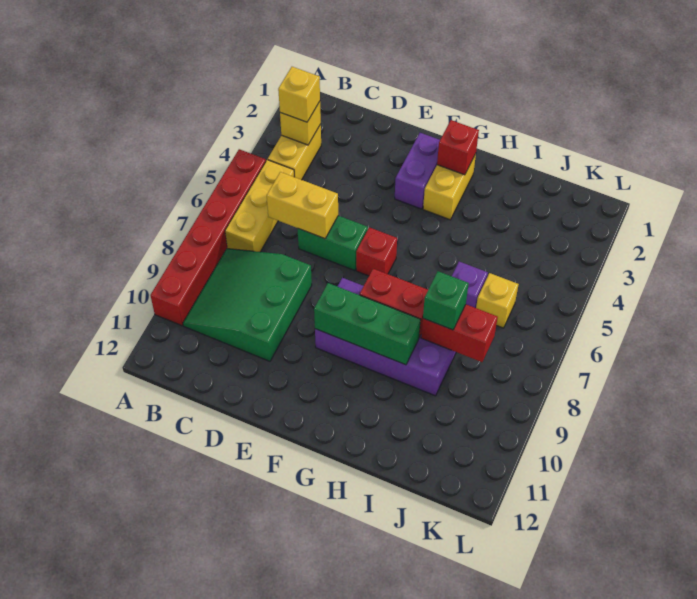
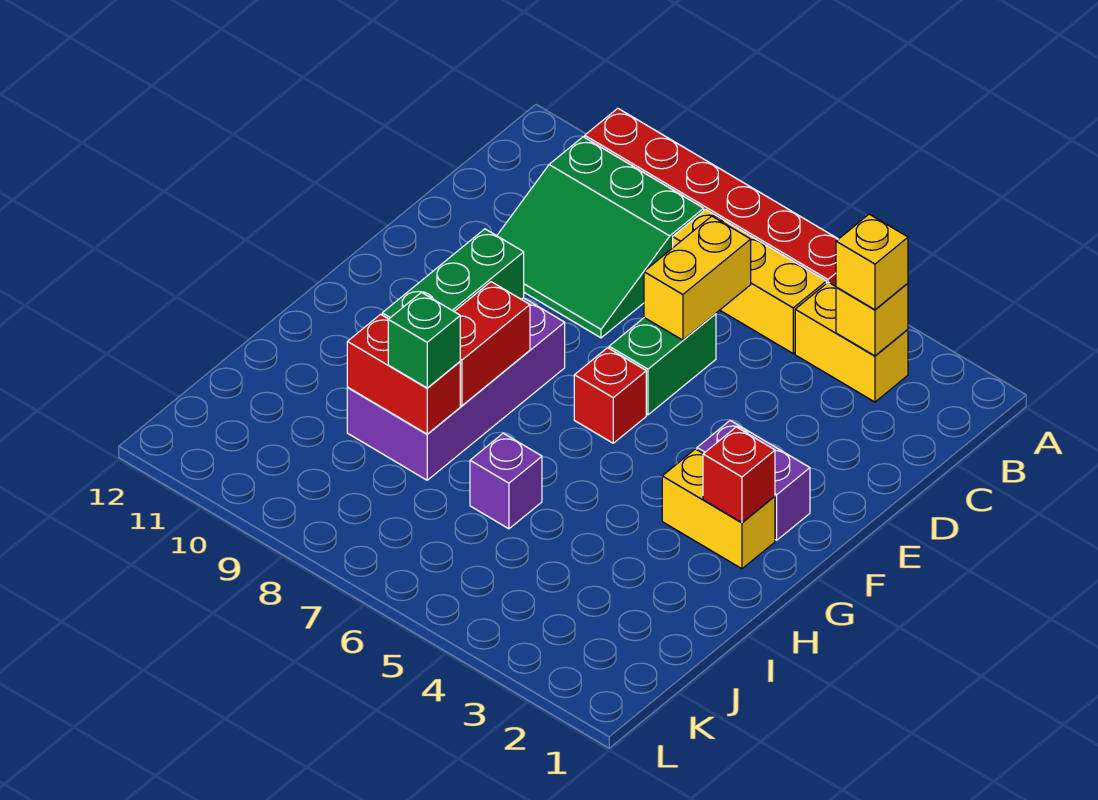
green slope B8:D10 level 1 top D -> green slope B8:D10 level 1 top B
red brick I8:J8 level 2 -> red brick I8:I9 level 2
yellow brick J6 level 1 -> none

